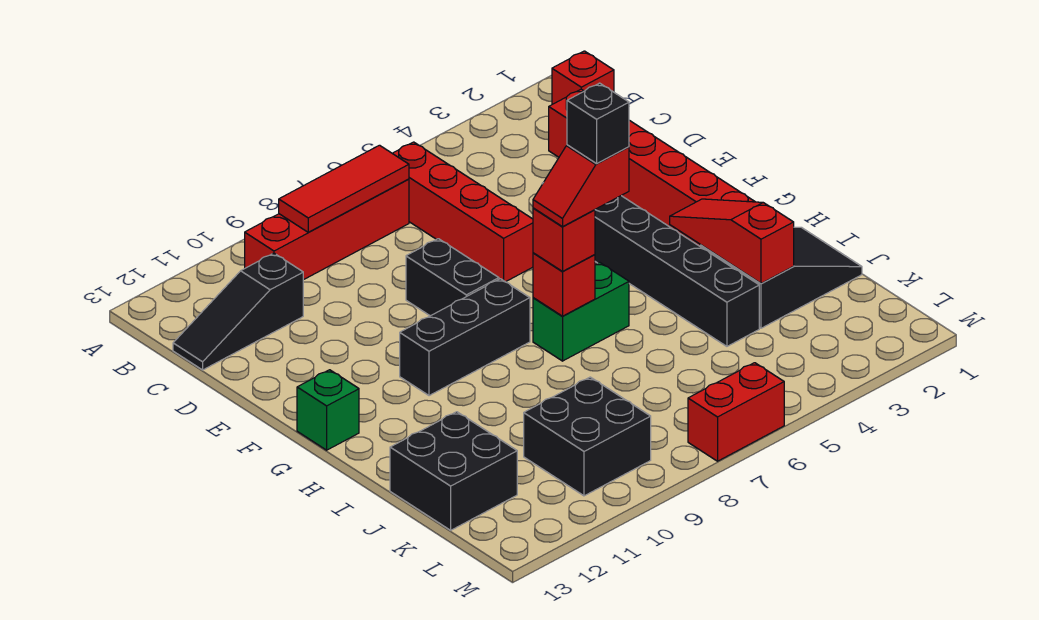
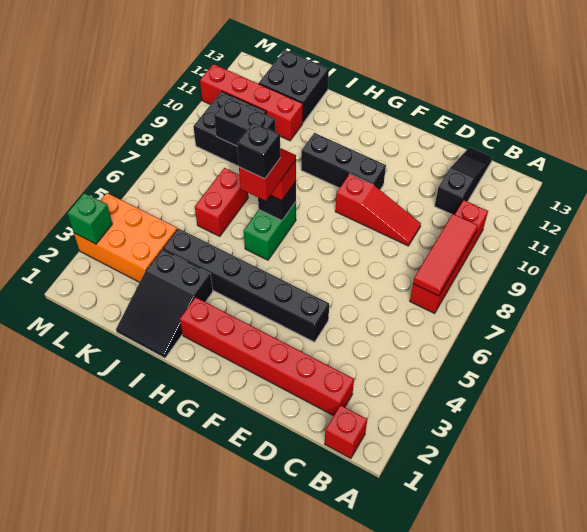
red brick B6:E6 level 1 -> red brick J11:M11 level 1
black brick E8:F8 level 1 -> black brick J9:K9 level 2
black brick G8:G10 level 1 -> black brick F10:H10 level 1
green brick G13 level 1 -> green brick M3 level 2
red slope H3:J3 level 2 top J -> red slope D9:F9 level 1 top F
red brick H7 level 2 -> black brick H7 level 2
none -> orange brick K3:M4 level 1
red brick M6:M7 level 1 -> red brick J6:J7 level 1

